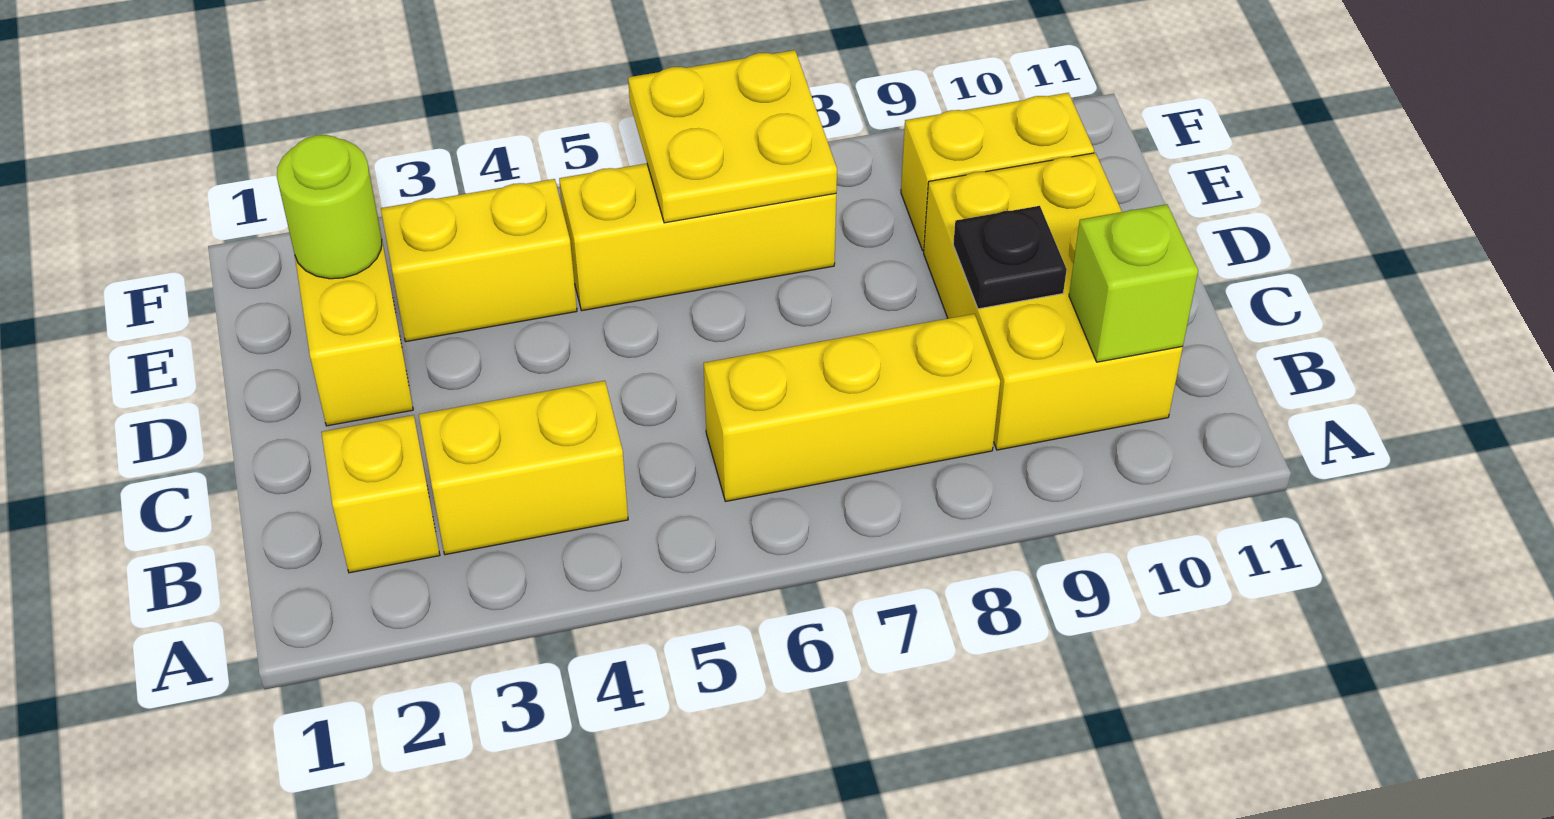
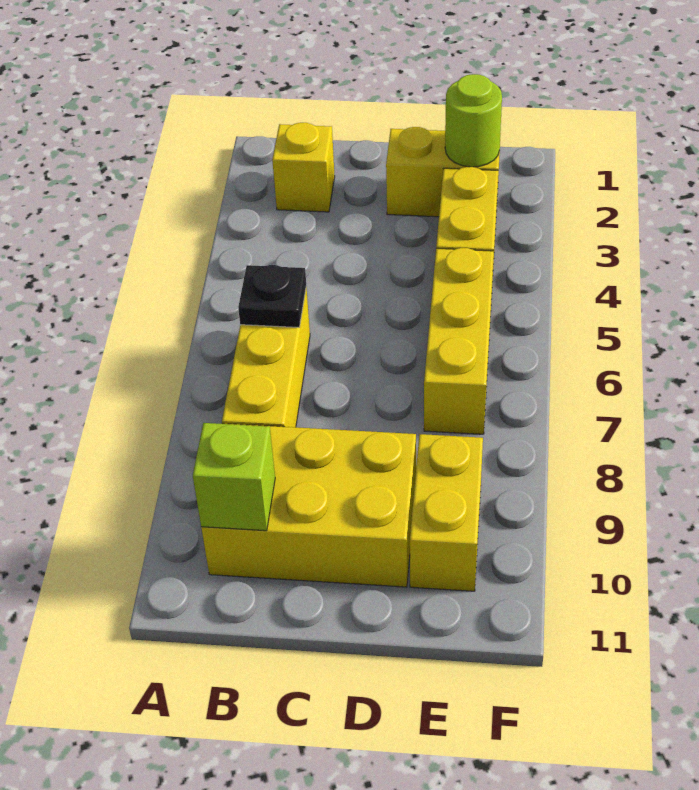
yellow brick B3:B4 level 1 -> none
black plate C9 level 2 -> black plate B6 level 2
yellow plate E6:F7 level 2 -> none

